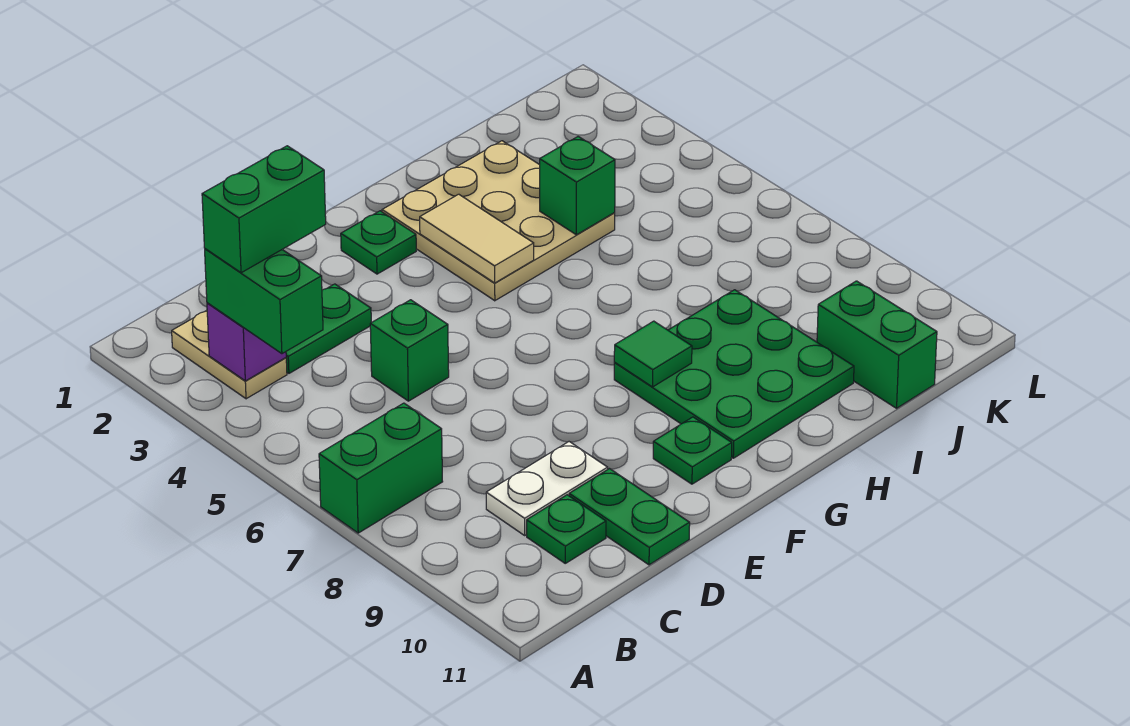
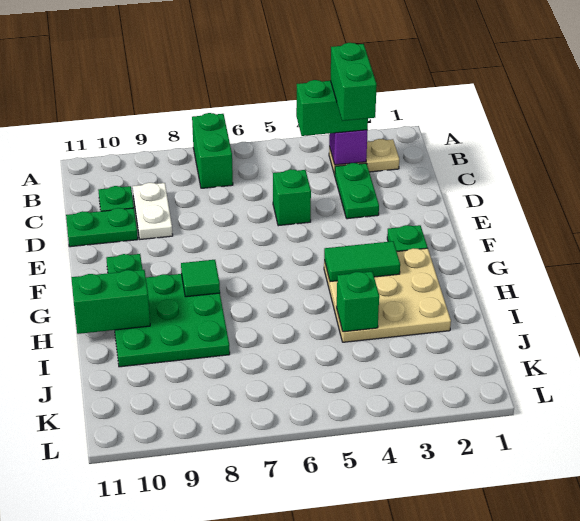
tan tile G3:G4 level 2 -> green tile G3:G4 level 2
green brick J10:J11 level 1 -> green brick H10:H11 level 2

